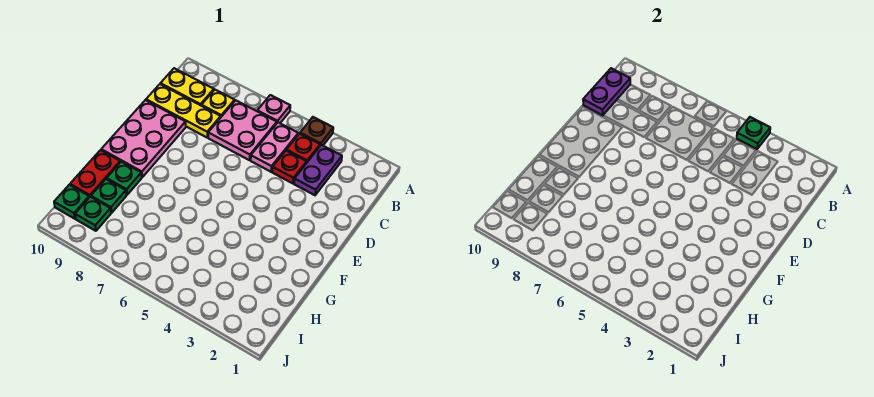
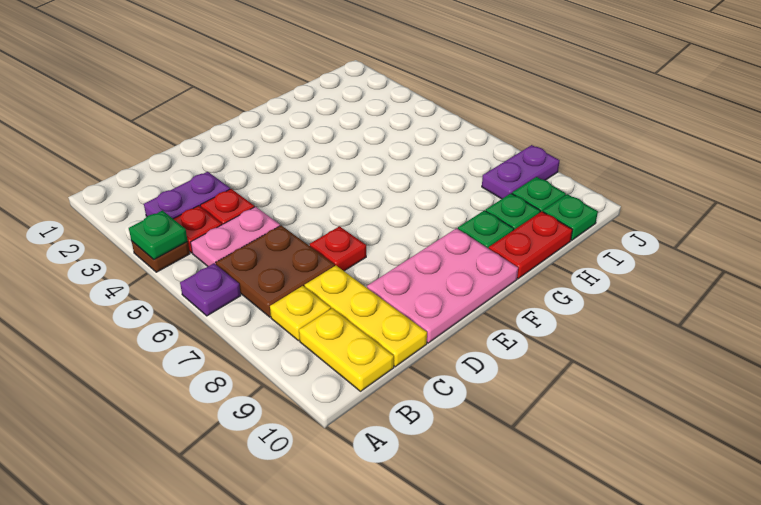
pink plate A6 level 1 -> purple plate A6 level 1
pink plate B6:C7 level 1 -> brown plate B6:C7 level 1
purple plate B10:C10 level 2 -> purple plate I8:J8 level 1
none -> red plate D7 level 1

